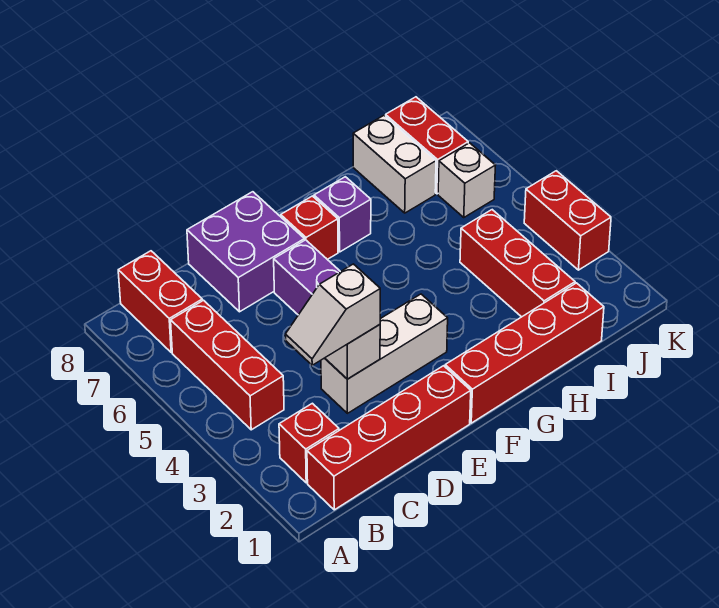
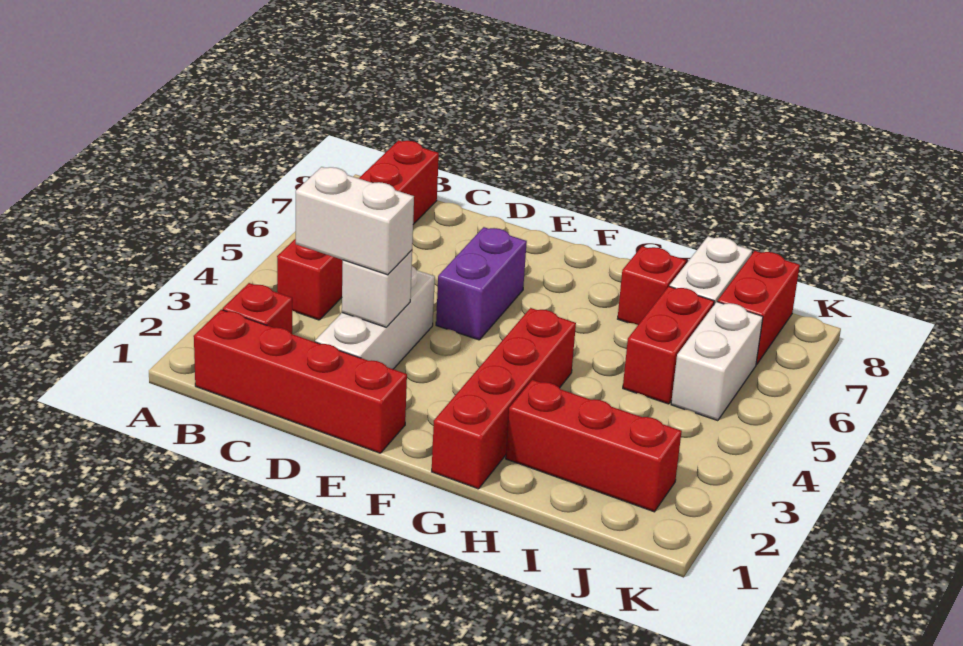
white slope C3:D3 level 3 top D -> white brick C3:D3 level 3
white brick D3:F3 level 1 -> white brick D2:D4 level 1
purple brick D7:E8 level 1 -> none
red brick F1:I1 level 1 -> red brick G1:G4 level 1
red brick F7 level 1 -> red brick H7 level 1
purple brick G7 level 1 -> none
red brick I2:I4 level 1 -> red brick H2:J2 level 1
white brick J6 level 1 -> white brick J5:J6 level 1
red brick K3:K4 level 1 -> red brick I5:I6 level 1

